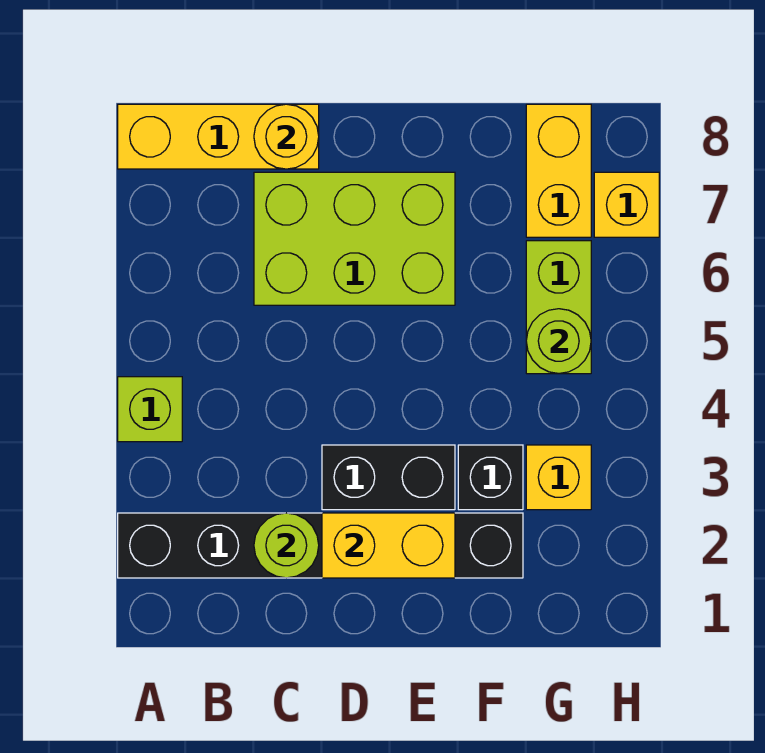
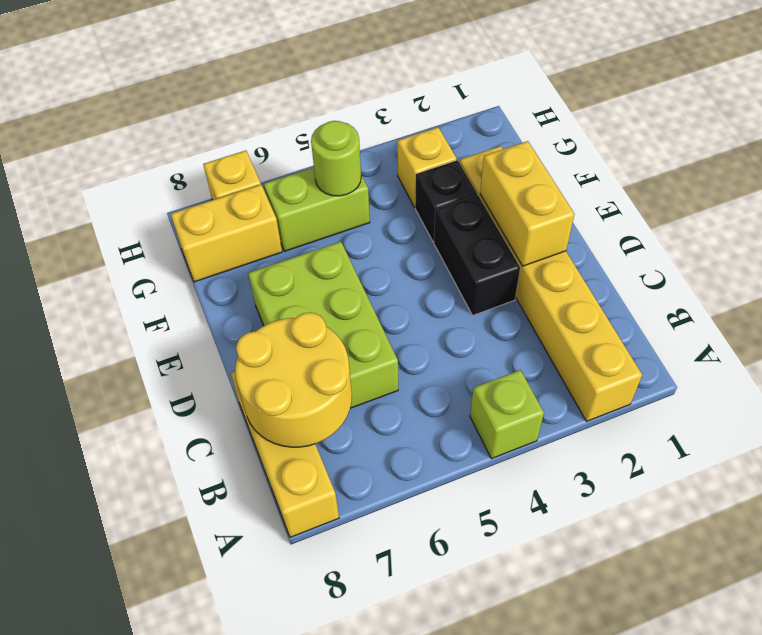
black brick A2:F2 level 1 -> yellow brick A2:F2 level 1
lime round brick C2 level 2 -> none
yellow round brick C8 level 2 -> yellow round brick B7:C8 level 2

